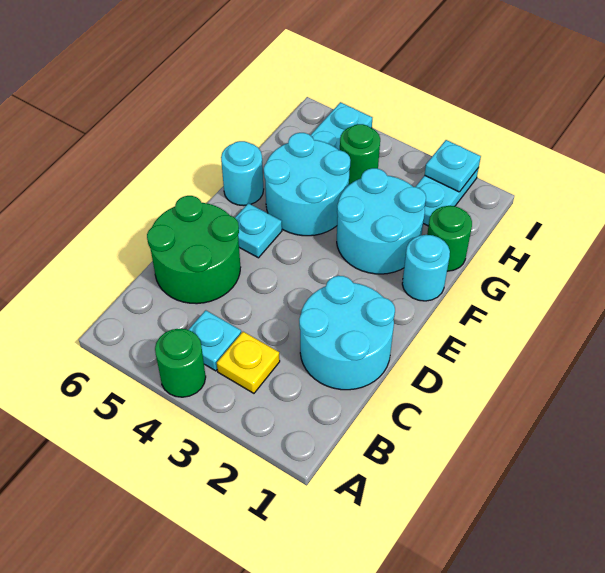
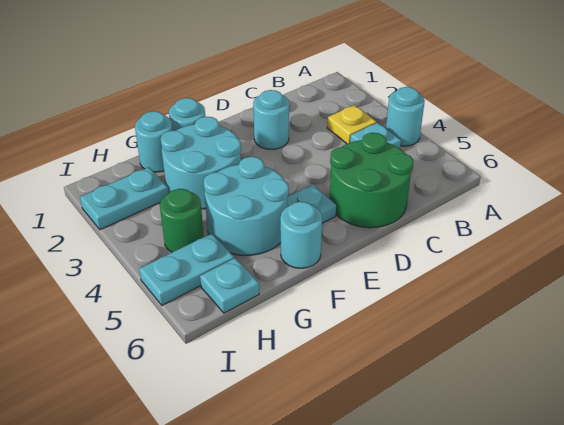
green round brick A4 level 1 -> cyan round brick A4 level 1
cyan round brick C1:D2 level 1 -> cyan round brick D2 level 1
green round brick G1 level 1 -> cyan round brick G1 level 1
cyan plate I2 level 2 -> cyan plate H6 level 1

